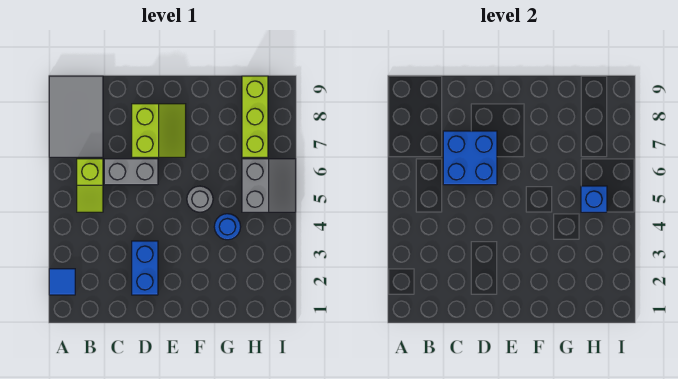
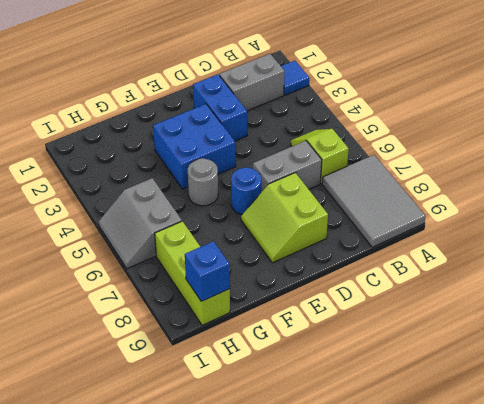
none -> grey brick B2:C2 level 1
blue brick C6:D7 level 2 -> blue brick E3:F4 level 1
blue round brick G4 level 1 -> blue round brick E6 level 1
blue brick H5 level 2 -> blue brick H9 level 2

